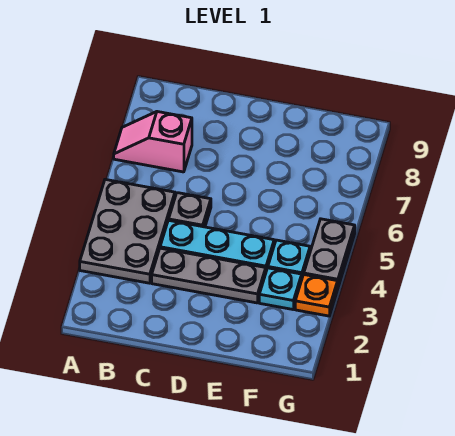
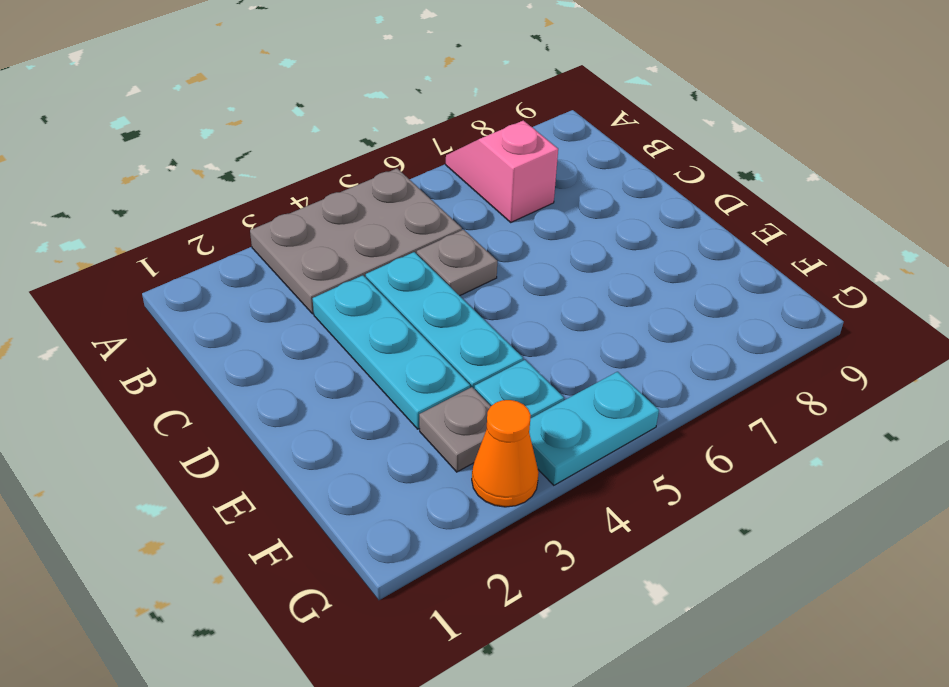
grey plate C3:E3 level 1 -> cyan plate C3:E3 level 1
cyan plate F3 level 1 -> grey plate F3 level 1
orange plate G3 level 1 -> orange cone G3 level 1
grey plate G4:G5 level 1 -> cyan plate G4:G5 level 1

